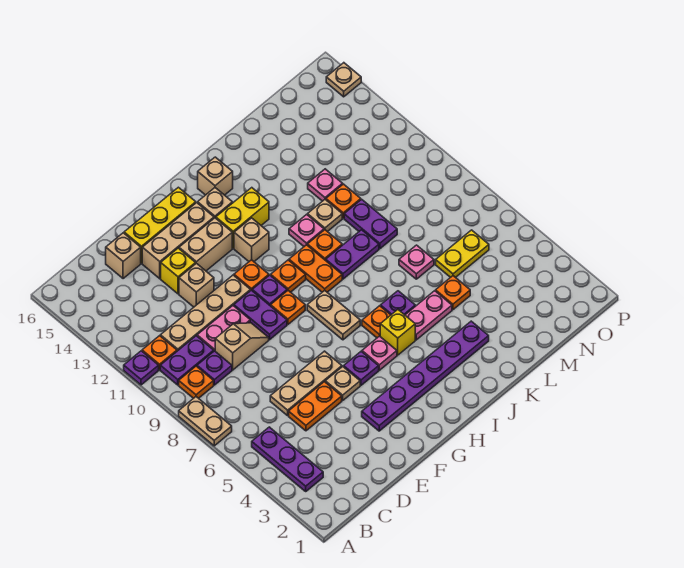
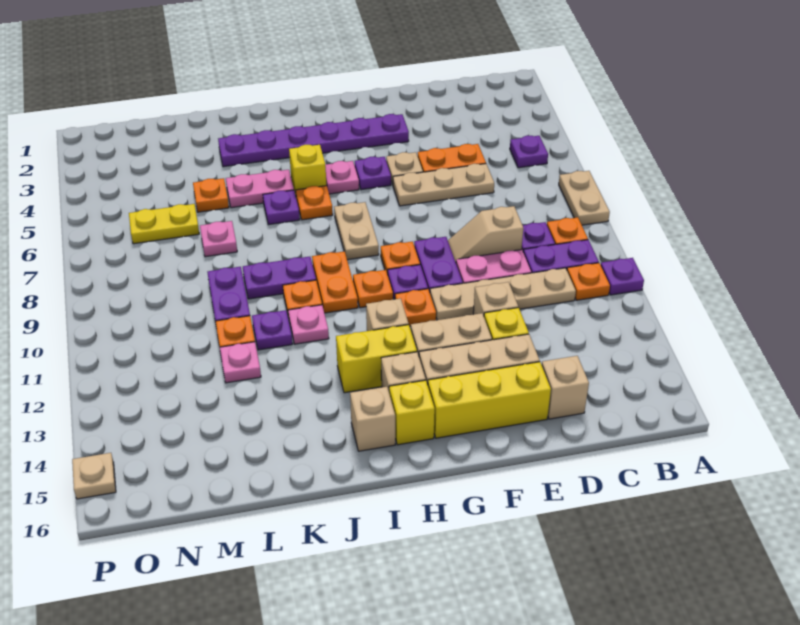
purple plate B3:B5 level 1 -> purple plate B5 level 1
none -> yellow brick H15 level 1
tan plate K11 level 1 -> purple plate K11 level 1

